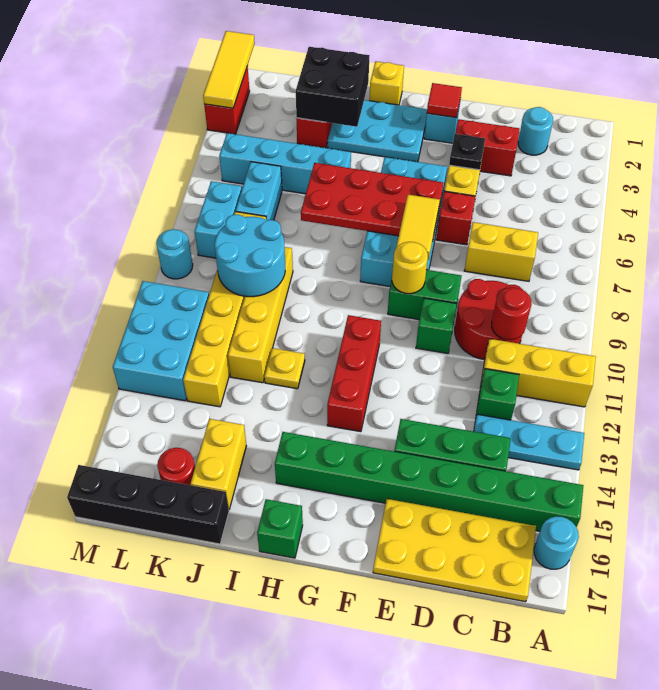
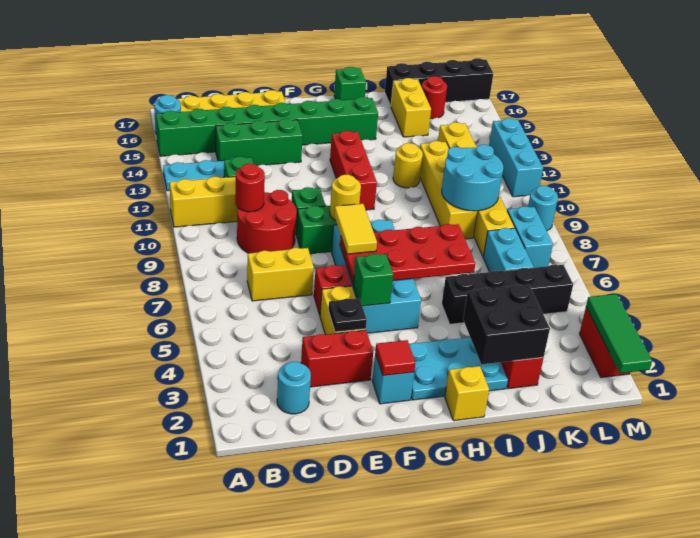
none -> green brick F5 level 2
cyan brick I5:L5 level 1 -> black brick I5:L5 level 1
yellow plate I12 level 1 -> yellow round brick I12 level 1
cyan brick L11:M13 level 1 -> cyan brick M11:M13 level 1
yellow tile M1:M3 level 2 -> green tile M1:M3 level 2

